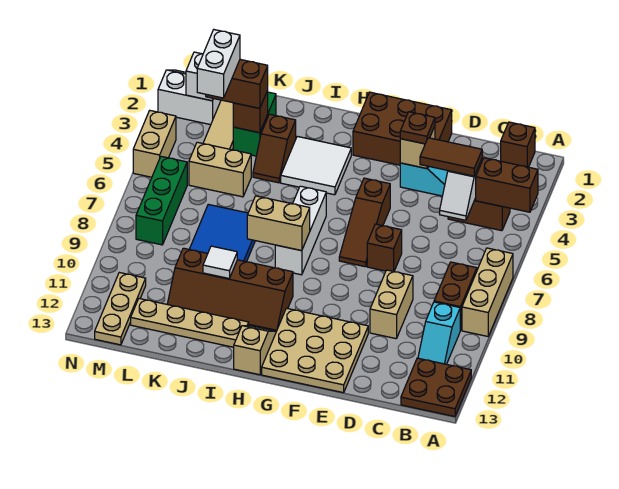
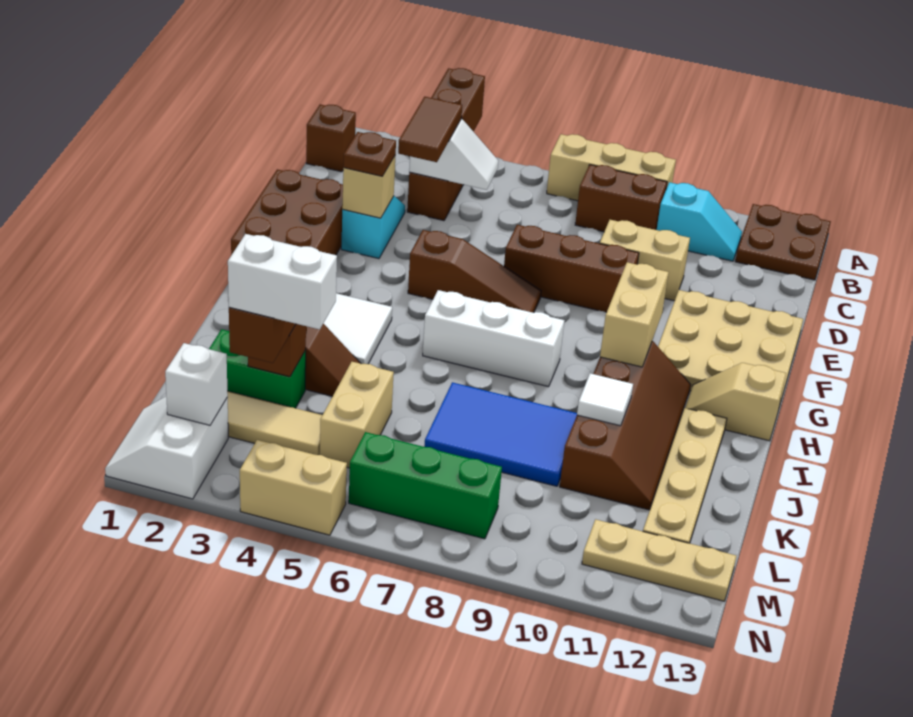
brown brick E7 level 1 -> brown brick E7:E9 level 1
tan brick H8:I8 level 2 -> tan brick G10:H10 level 2

